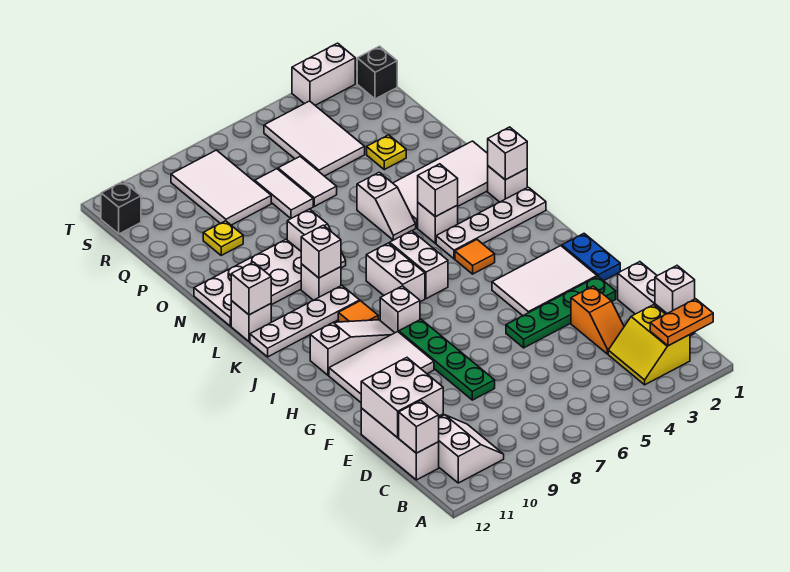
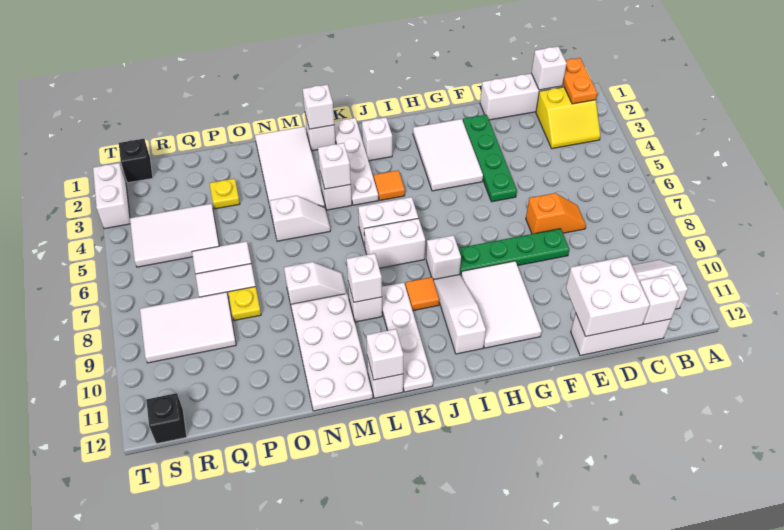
orange slope D3:E3 level 1 top E -> orange slope D7:E7 level 1 top E
blue plate G1:H1 level 1 -> none
none -> white brick J2 level 1
yellow plate P10 level 1 -> yellow plate P8 level 1

